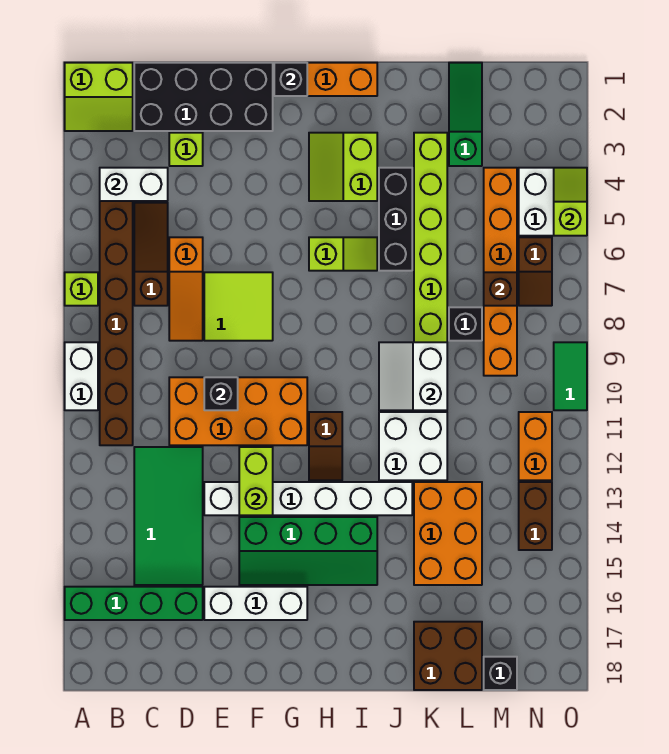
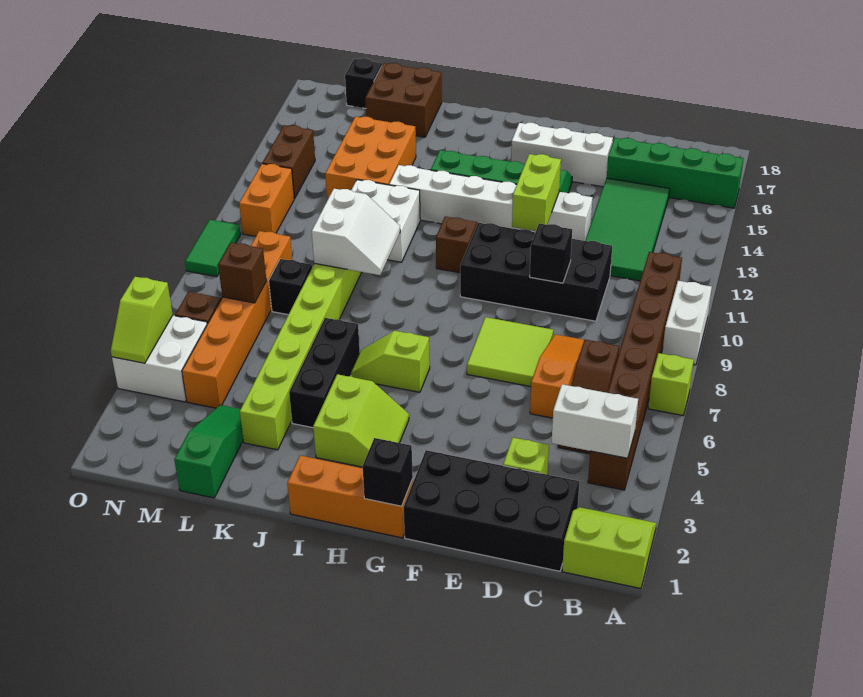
orange brick D10:G11 level 1 -> black brick D10:G11 level 1
green slope L1:L3 level 1 top 3 -> green slope L1:L3 level 1 top 1

